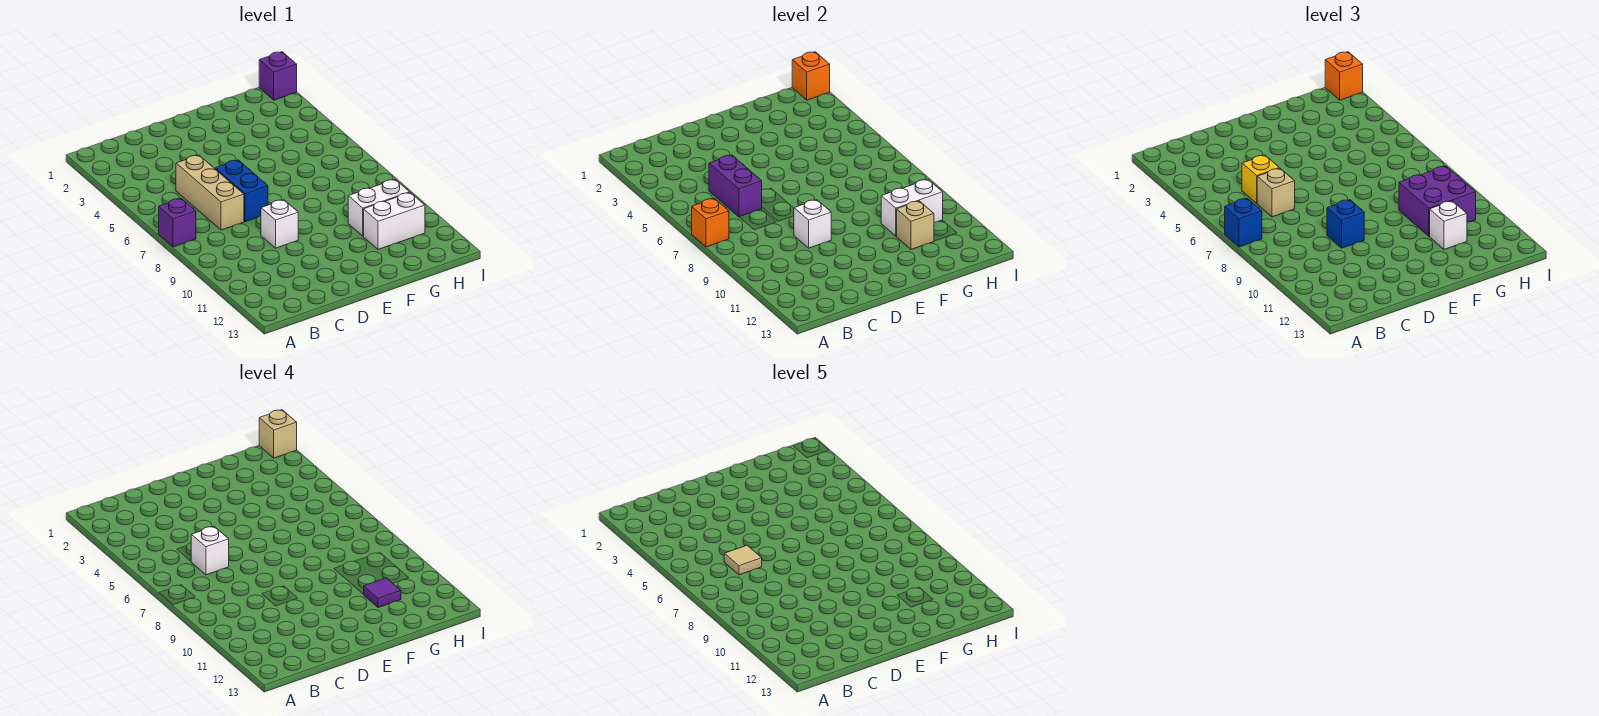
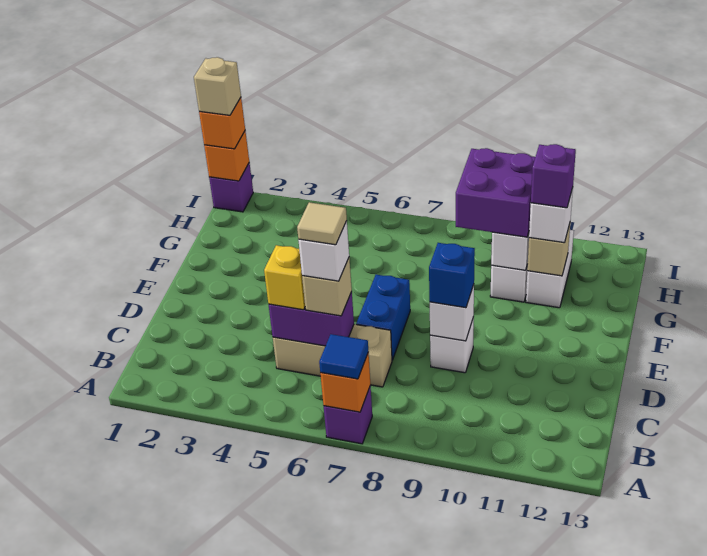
blue brick A7 level 3 -> blue tile A7 level 3
blue brick D6:D7 level 1 -> blue brick D7:E7 level 1
purple tile G11 level 4 -> purple brick G11 level 4

